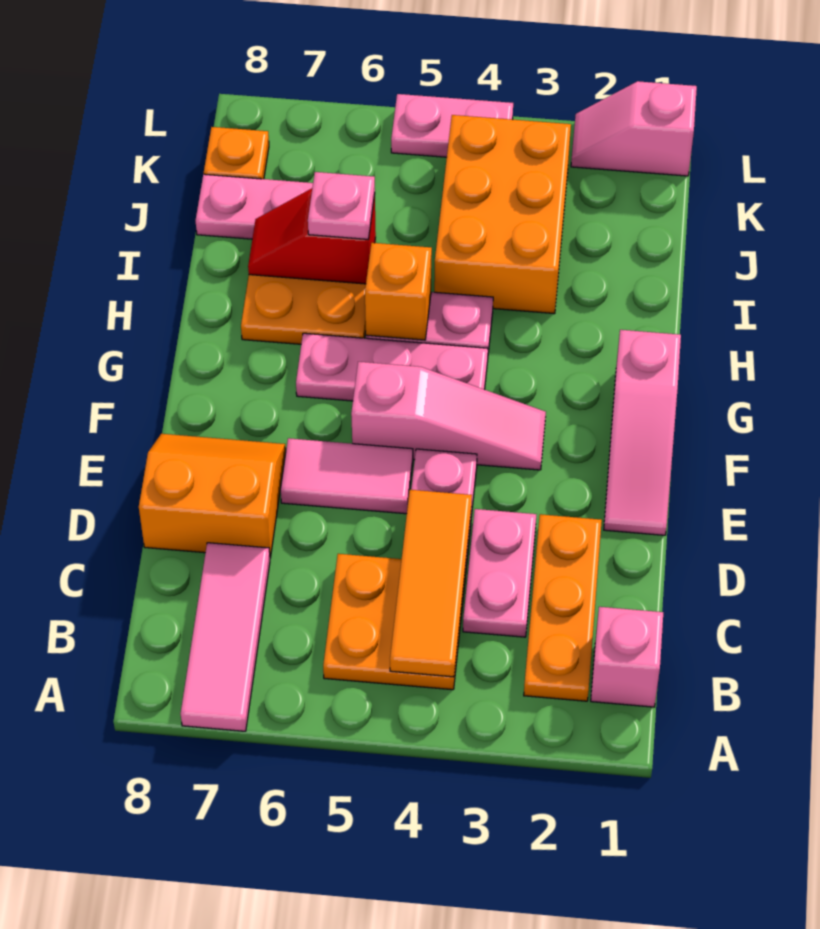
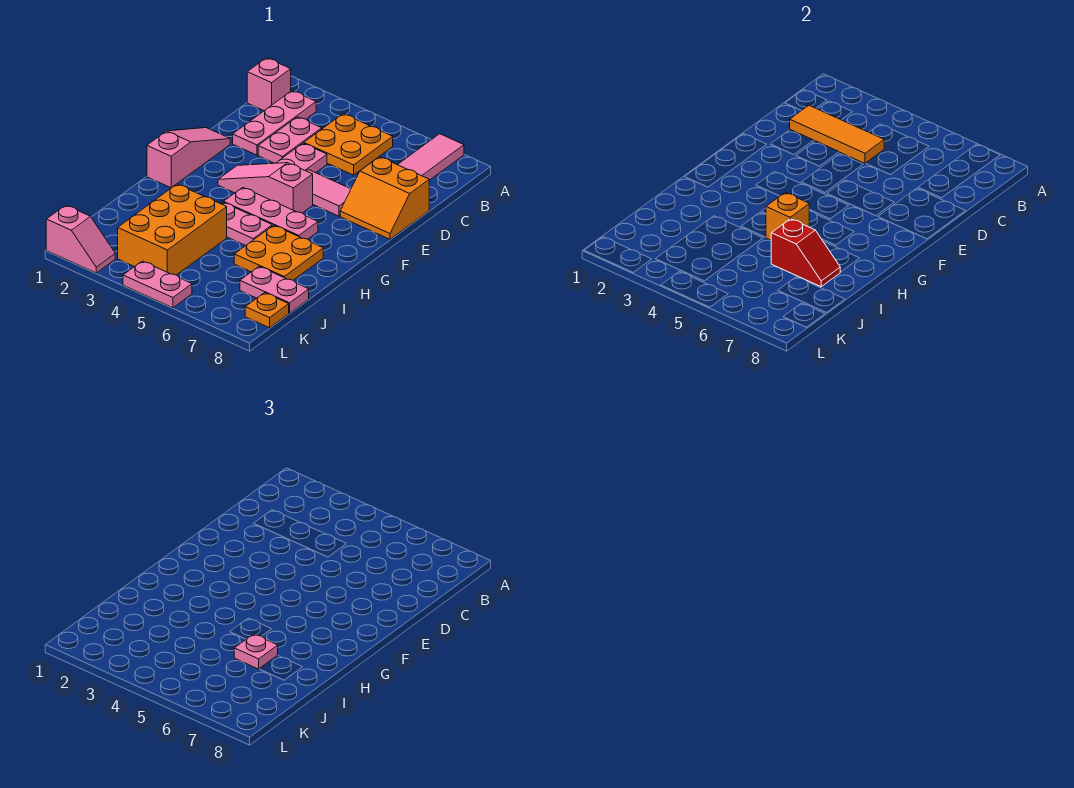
orange plate B2:D2 level 1 -> pink plate B2:D2 level 1
orange tile B4:D4 level 2 -> orange tile C2:C4 level 2

